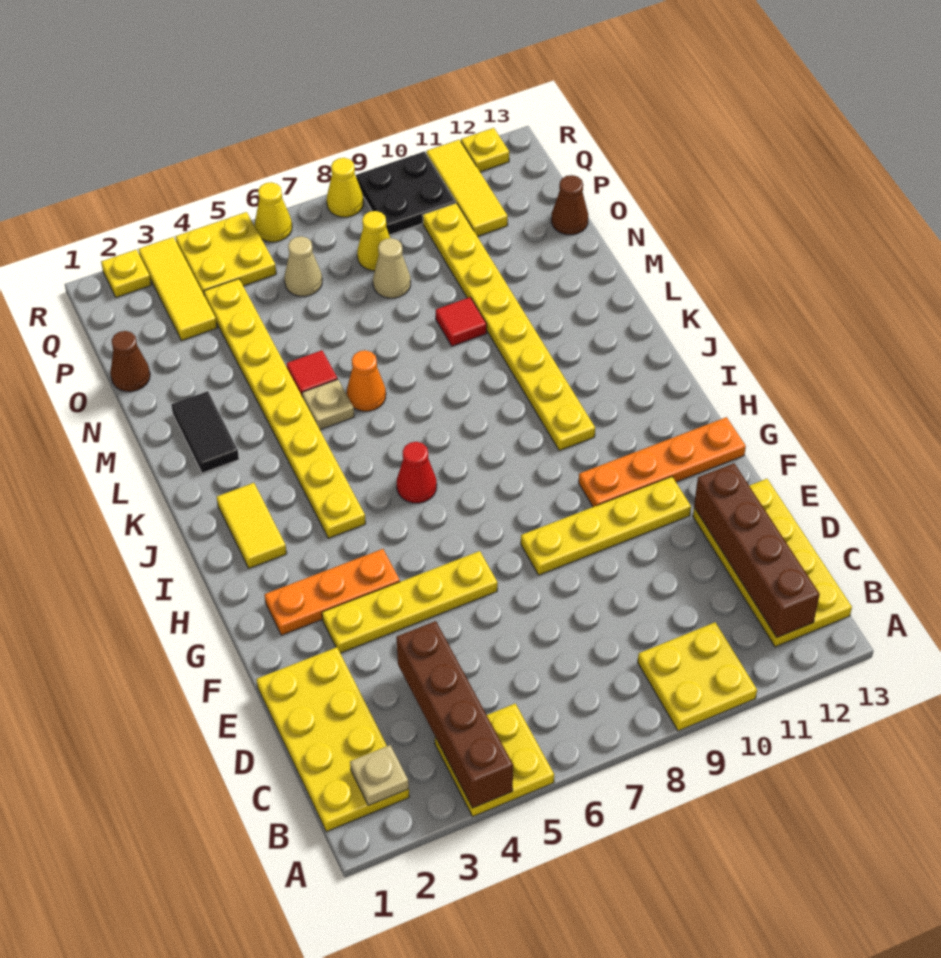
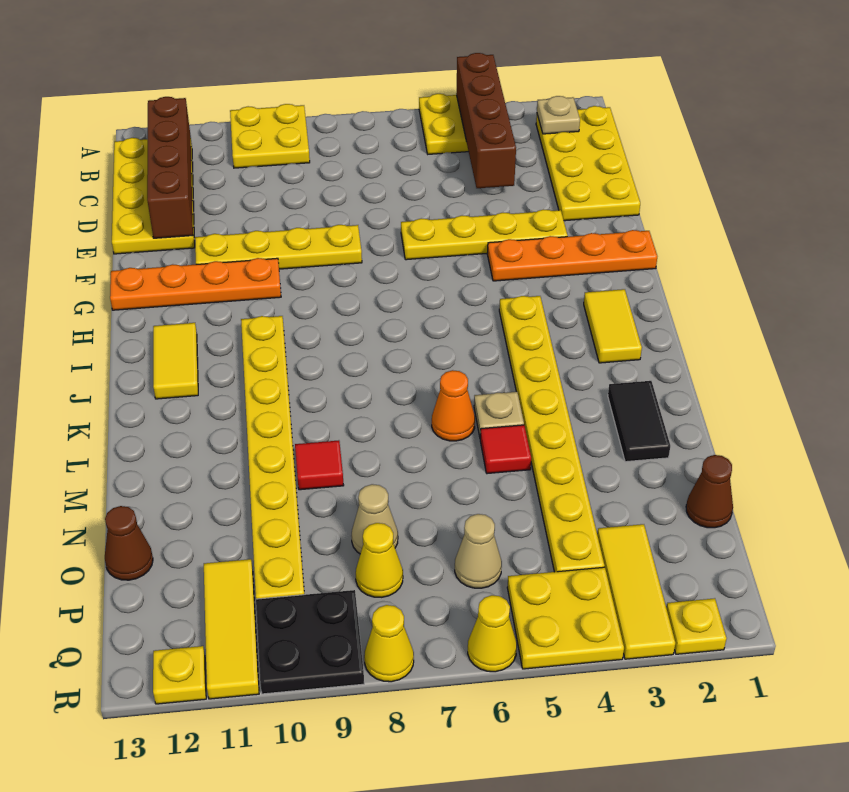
orange plate G2:G4 level 1 -> orange plate G1:G4 level 1
red cone I6 level 1 -> none
none -> yellow tile I12:J12 level 1

